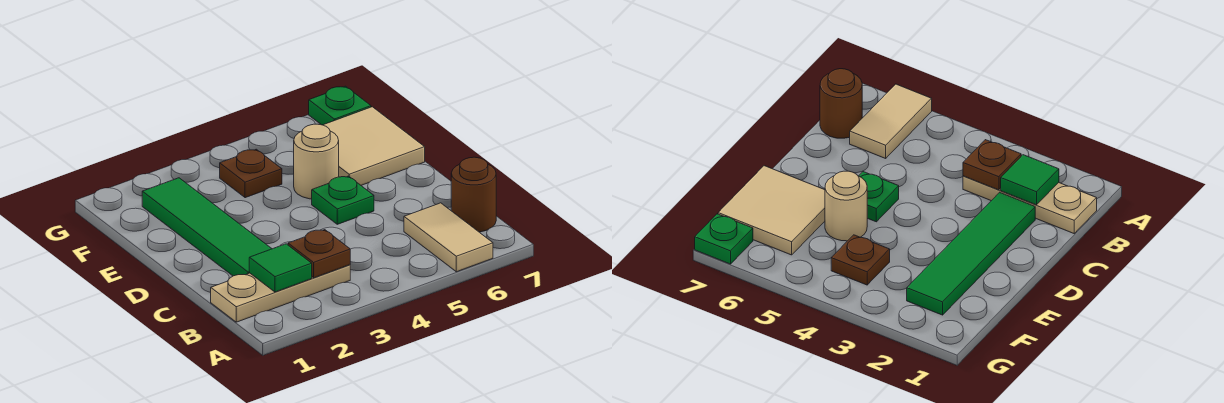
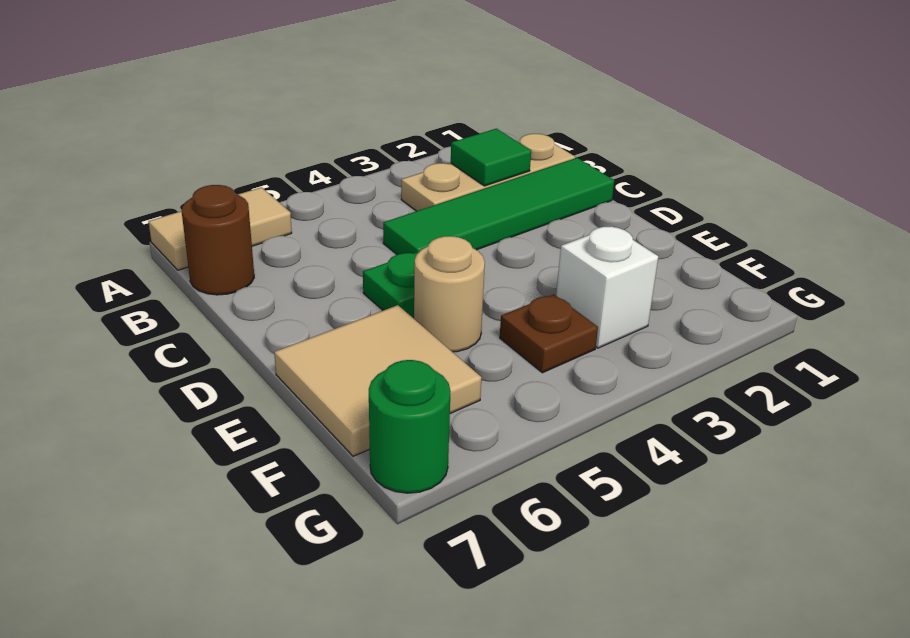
tan tile A6:B6 level 1 -> tan tile A6:A7 level 1
brown plate B3 level 2 -> none
green tile C2:F2 level 1 -> green tile C1:C4 level 1
none -> white brick F3 level 1
green plate G7 level 1 -> green round brick G7 level 1

